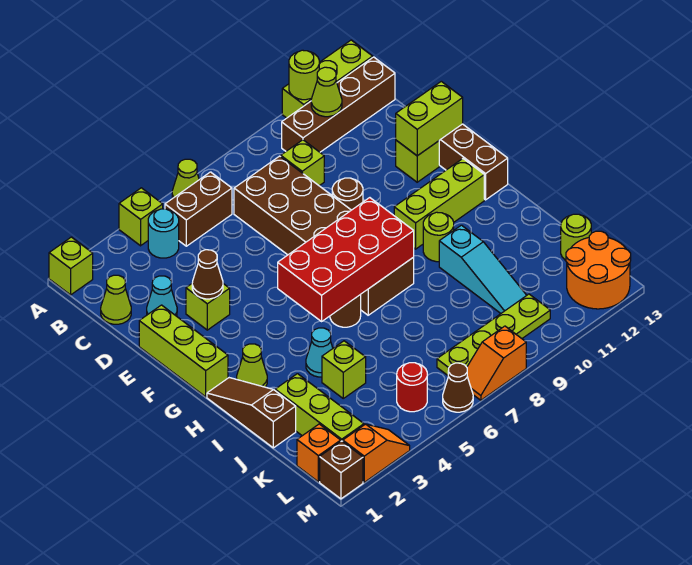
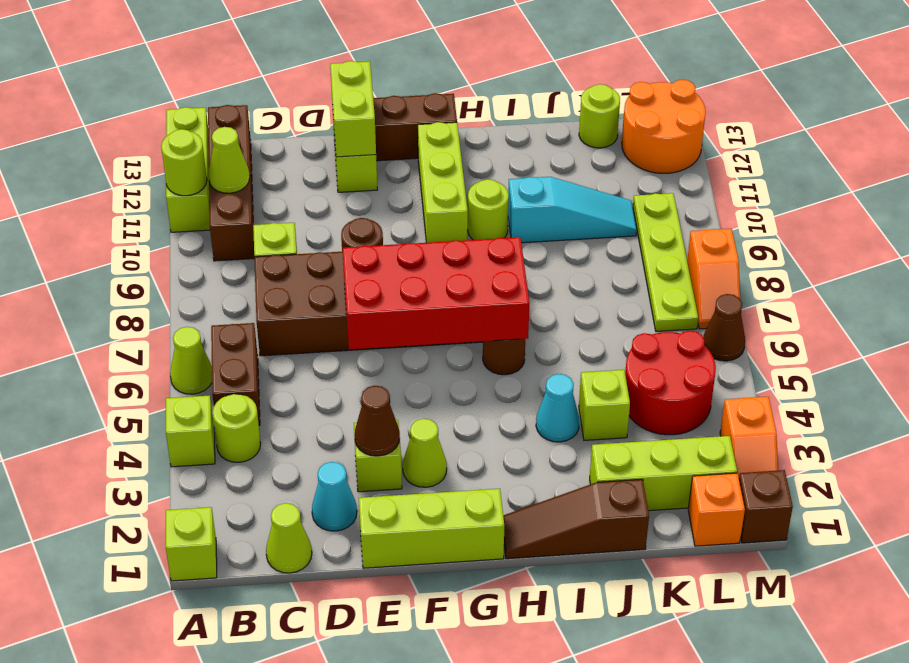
cyan round brick B4 level 1 -> lime round brick B4 level 1
red brick G5:H8 level 2 -> red brick E6:H7 level 2
lime cone H2 level 1 -> lime cone F3 level 1
red round brick L5 level 1 -> red round brick K4:L5 level 1
orange slope M2:M3 level 1 top 2 -> orange slope M2:M3 level 1 top 3

